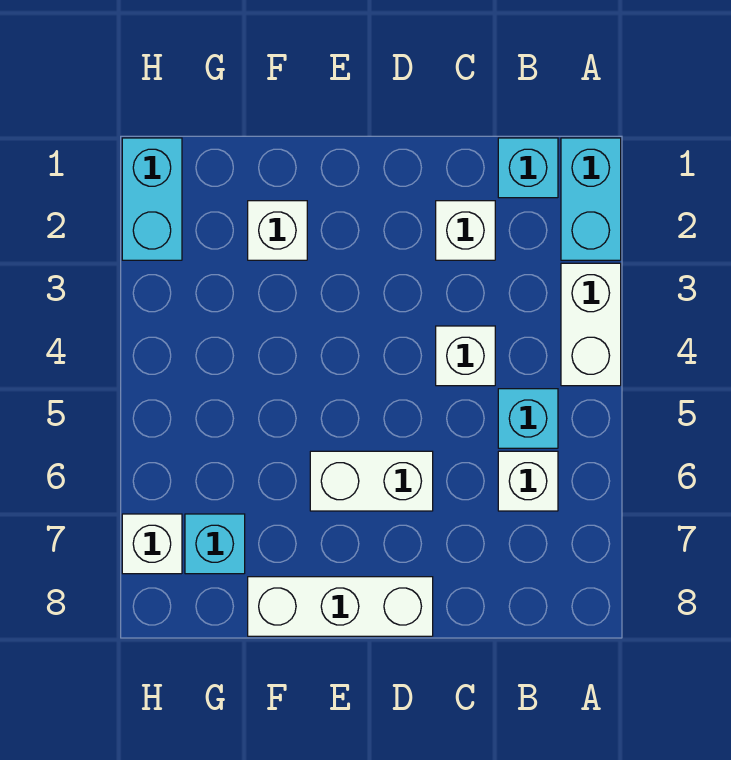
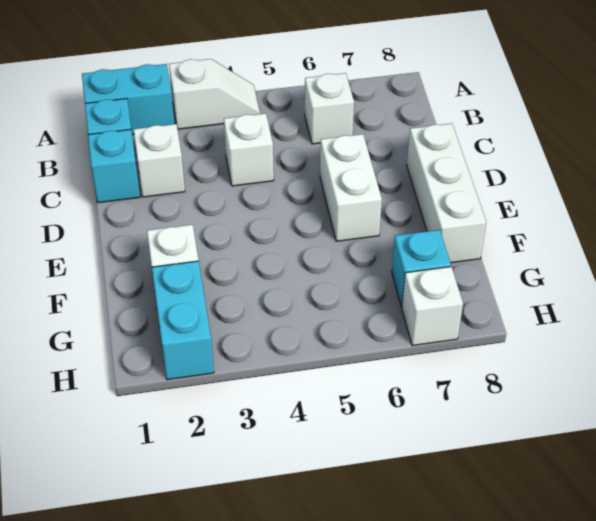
white brick A3:A4 level 1 -> white slope A3:A4 level 1 top 3
cyan brick B5 level 1 -> cyan brick C1 level 1
cyan brick H1:H2 level 1 -> cyan brick G2:H2 level 1

